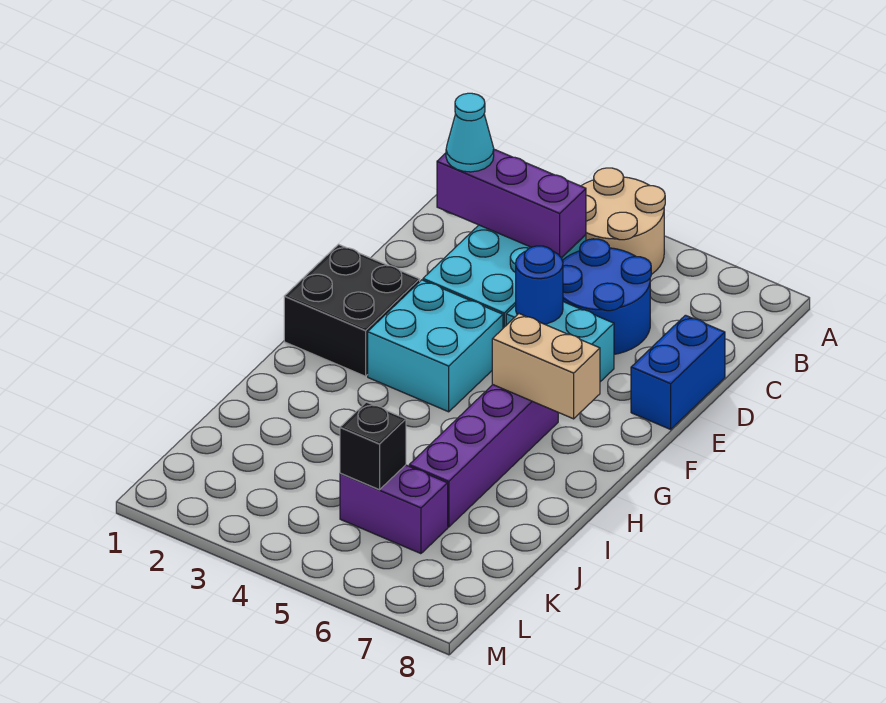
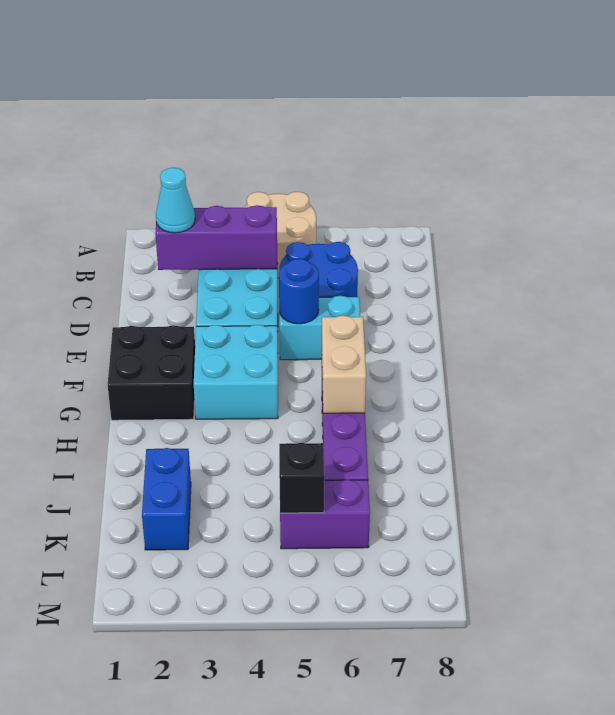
blue brick D8:E8 level 1 -> blue brick J2:K2 level 1
tan brick G6:G7 level 2 -> tan brick G6:H6 level 2

